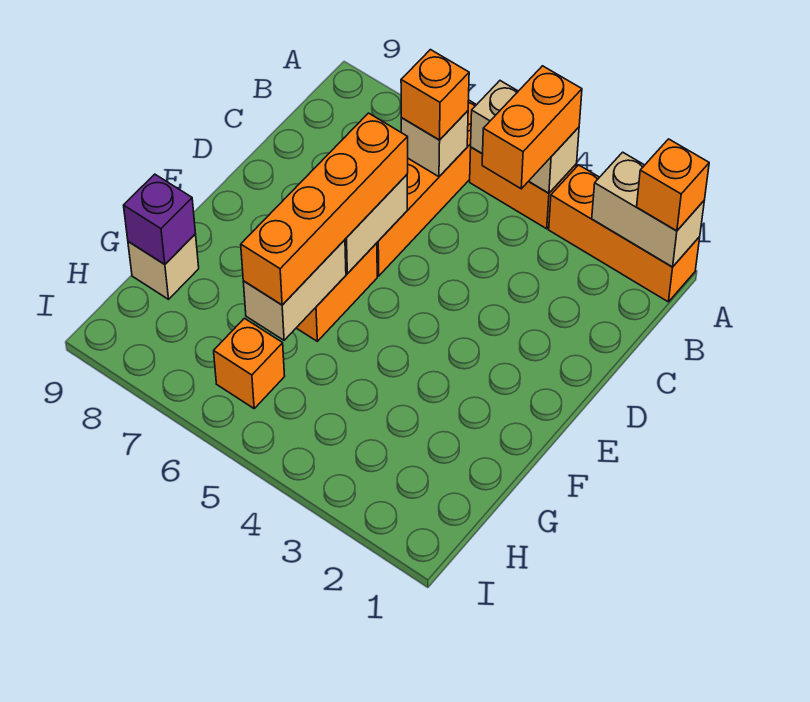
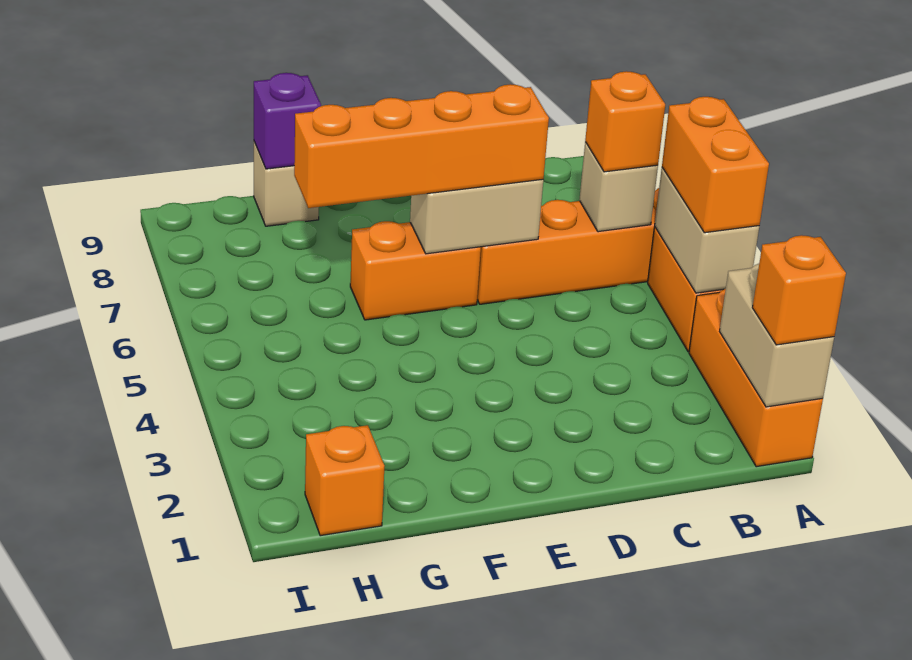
orange brick A4:B4 level 3 -> orange brick A4:A5 level 3
tan brick F6:G6 level 2 -> none
orange brick H6 level 1 -> orange brick H1 level 1

